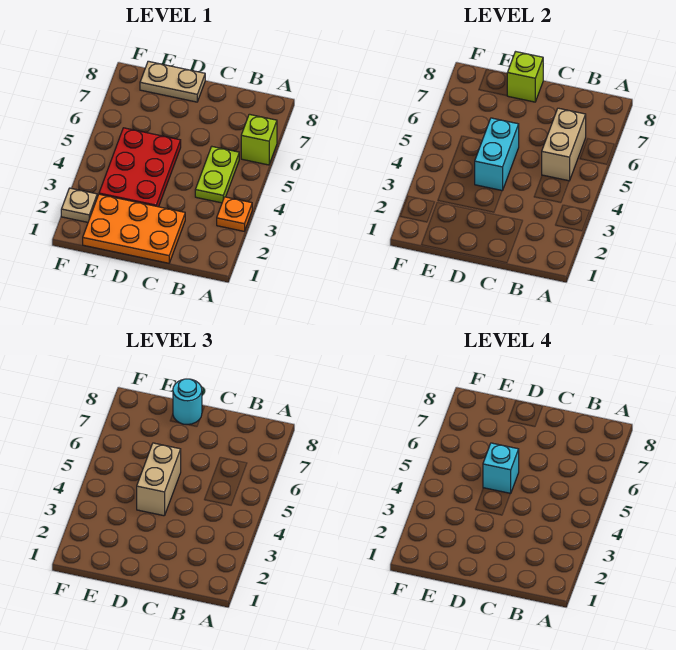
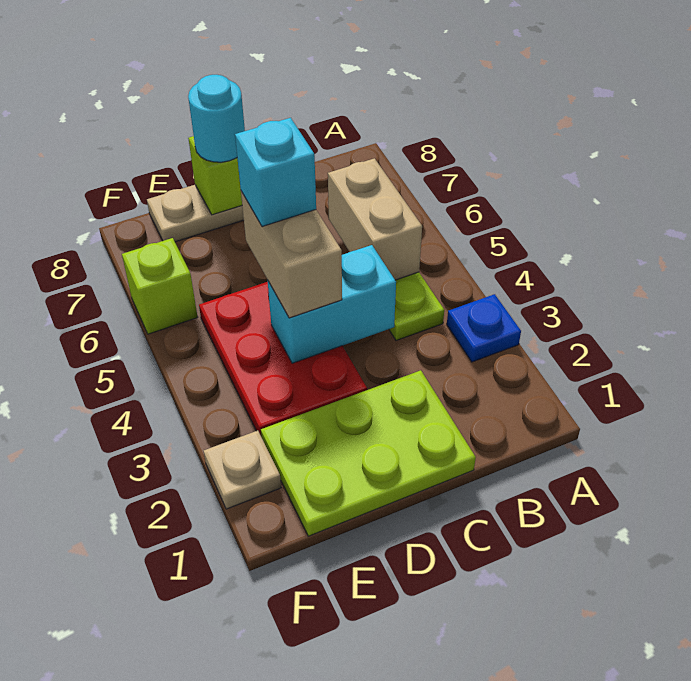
orange plate A3 level 1 -> blue plate A3 level 1
lime brick A6 level 1 -> lime brick F6 level 1
orange plate C1:E2 level 1 -> lime plate C1:E2 level 1
cyan brick D4:D5 level 2 -> cyan brick C4:D4 level 2

